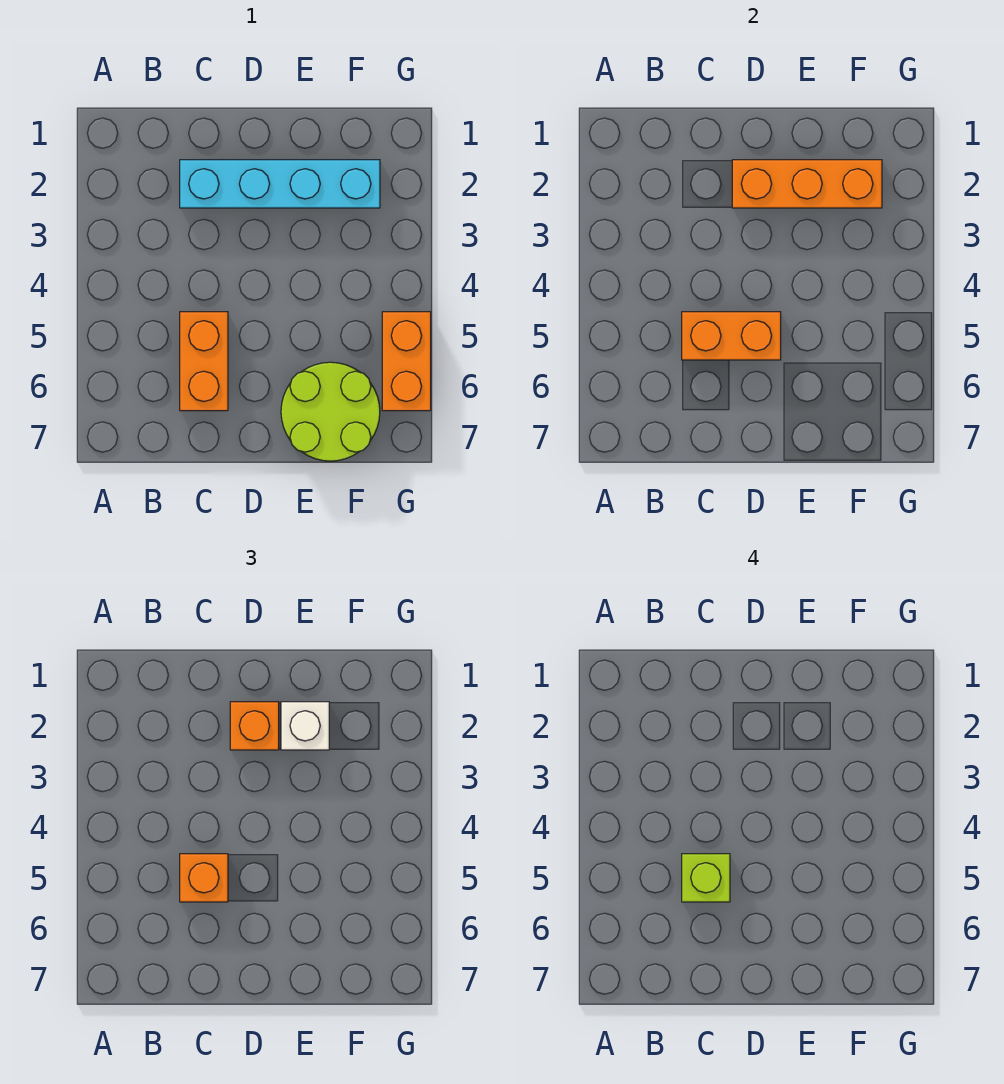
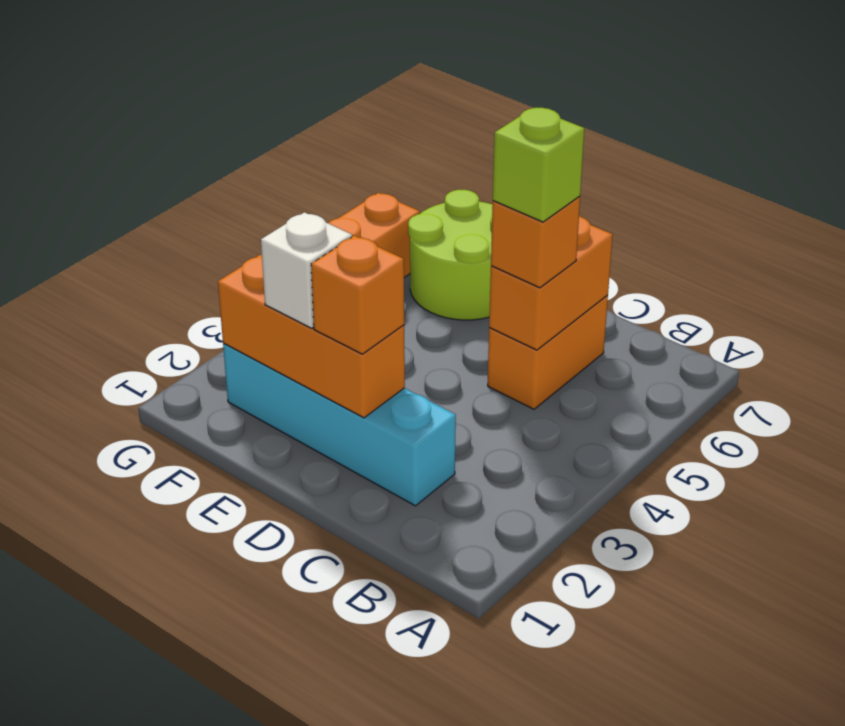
orange brick C5:D5 level 2 -> orange brick C5:C6 level 2

